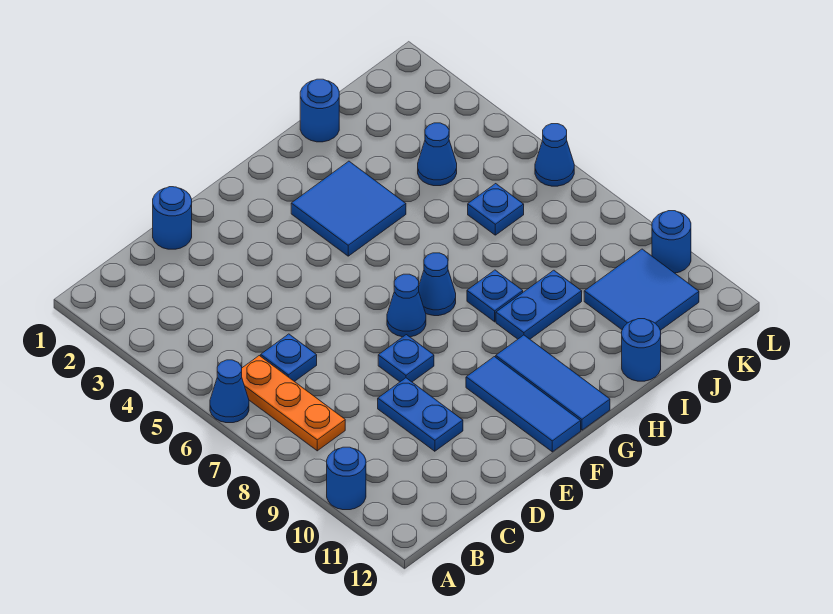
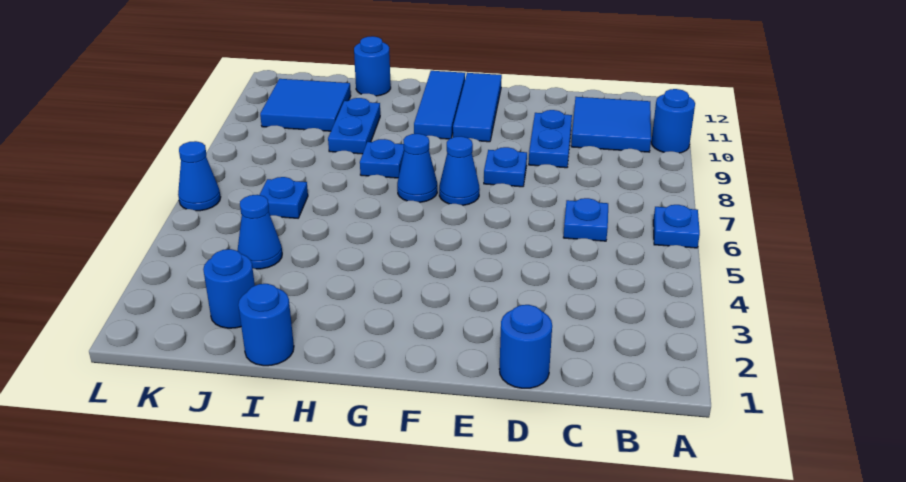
blue cone A6 level 1 -> blue plate A6 level 1
orange plate B6:B8 level 1 -> none
blue tile G3:H4 level 1 -> blue tile B10:C11 level 1
blue plate H9:I9 level 1 -> blue plate I9:I10 level 1
blue round brick L10 level 1 -> blue round brick J2 level 1

